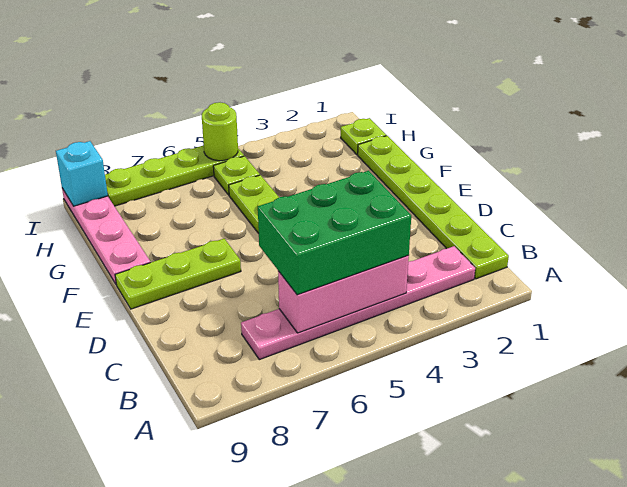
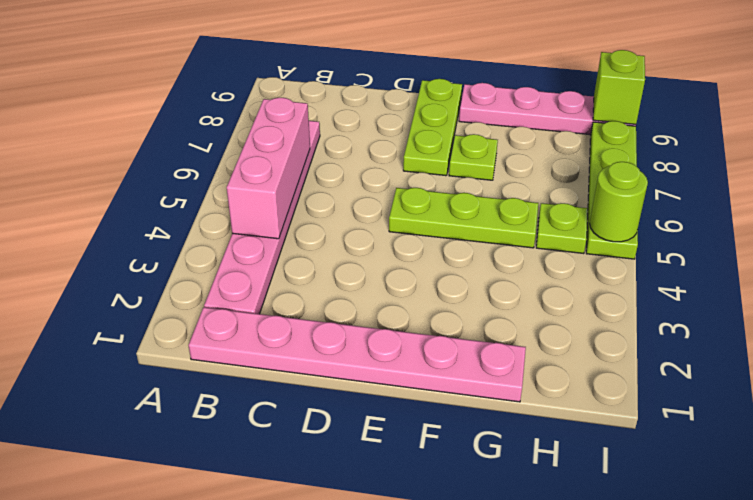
lime plate B1:G1 level 1 -> pink plate B1:G1 level 1
green brick B4:C6 level 3 -> none
lime plate H1 level 1 -> lime plate F7 level 1
cyan brick I9 level 2 -> lime brick I9 level 2

